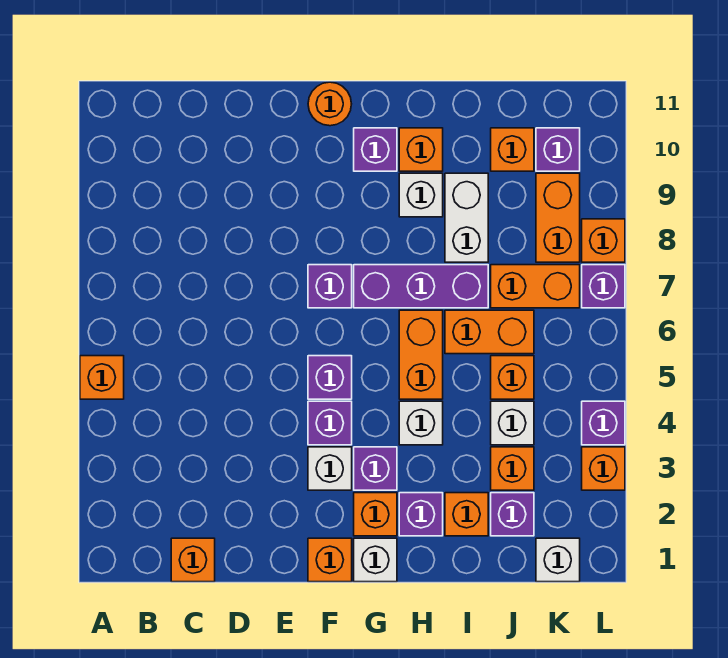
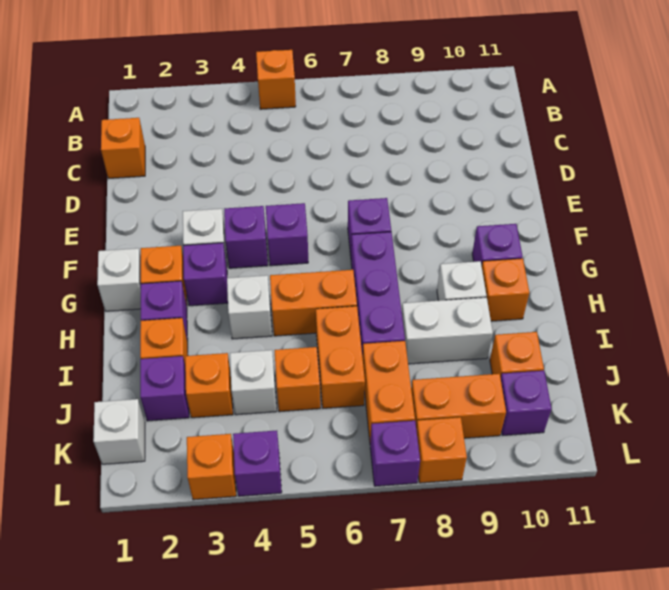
orange brick F1 level 1 -> none
orange round brick F11 level 1 -> none

